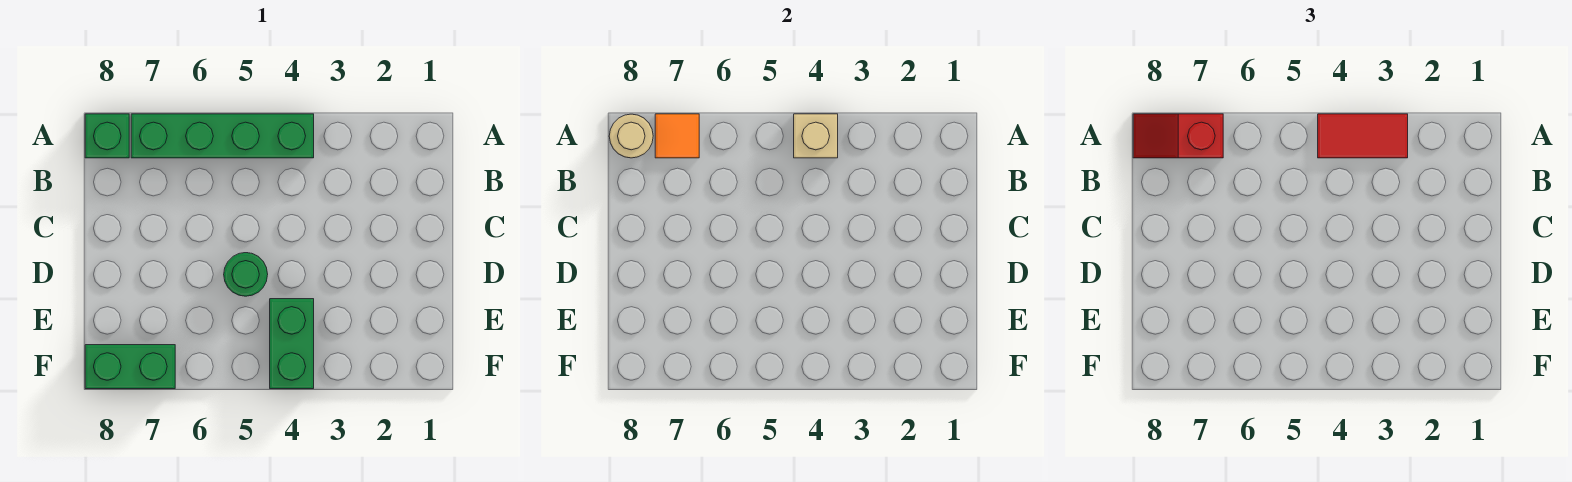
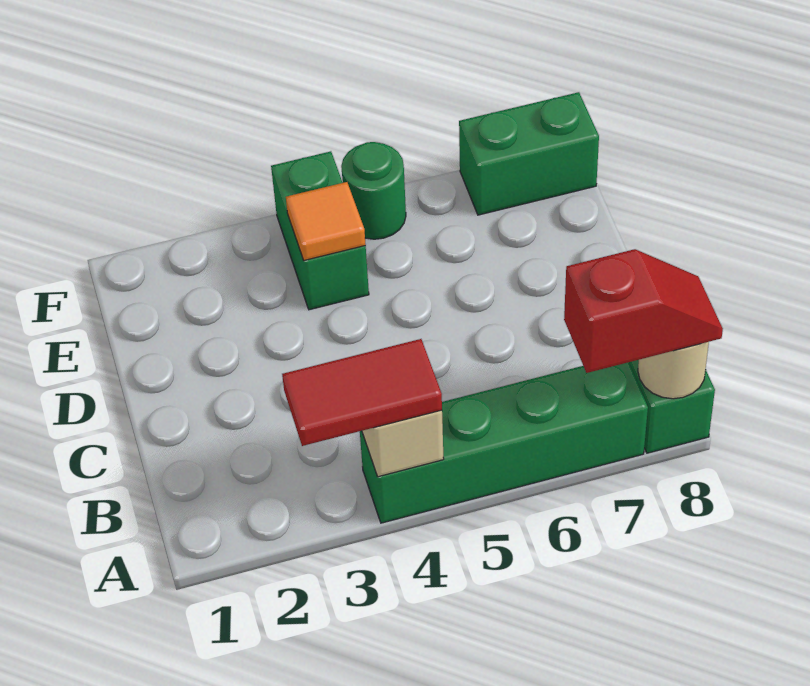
orange tile A7 level 2 -> orange tile E4 level 2
green round brick D5 level 1 -> green round brick F5 level 1

